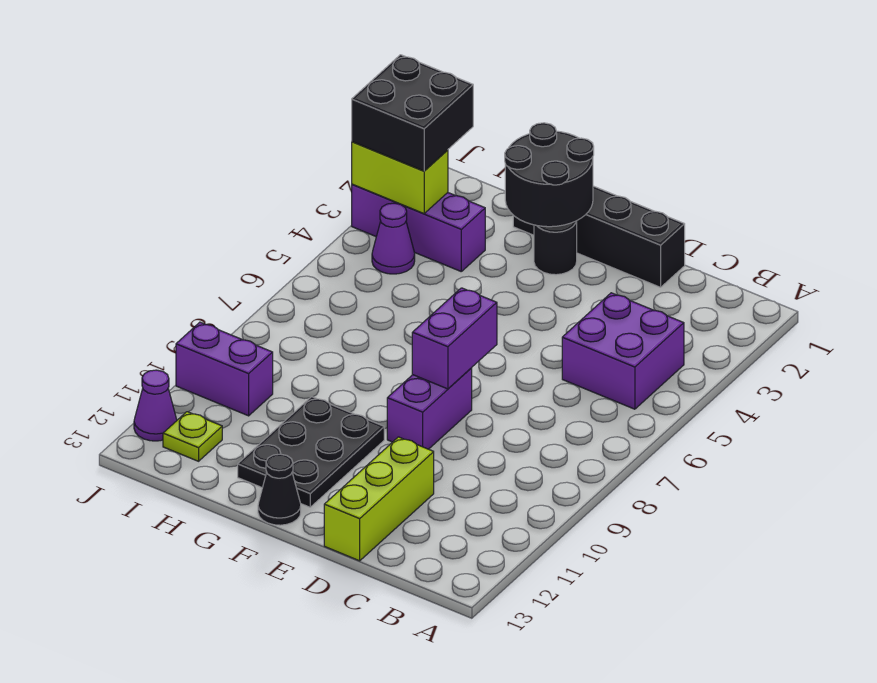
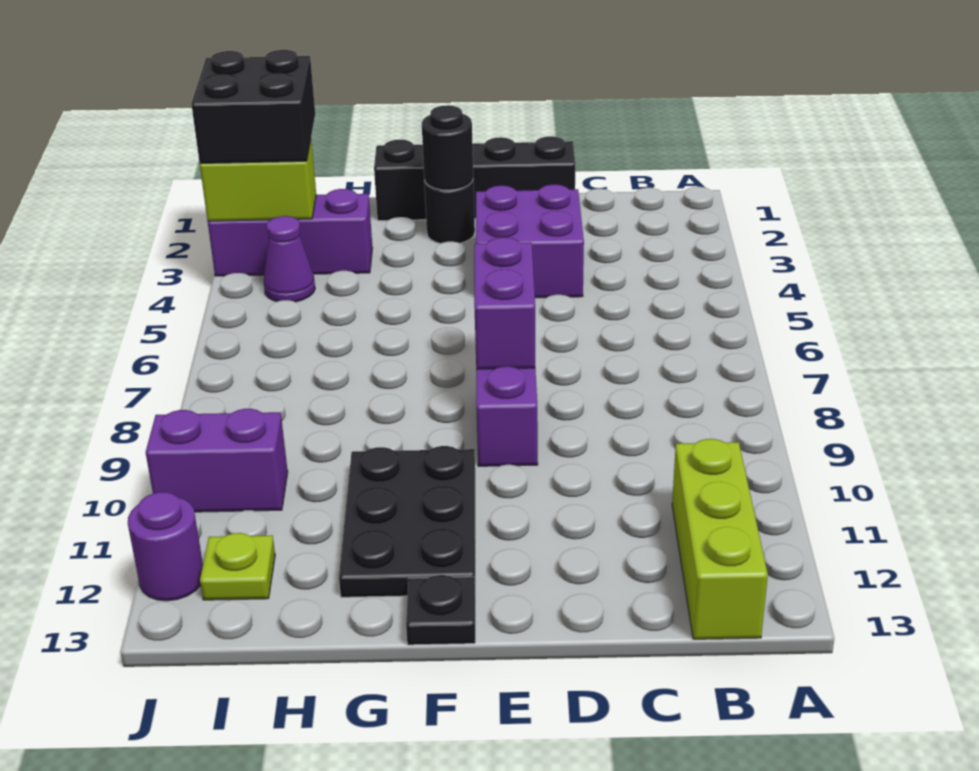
purple brick B4:C5 level 1 -> purple brick D3:E4 level 1
lime brick D11:D13 level 1 -> lime brick B11:B13 level 1
black round brick F1:G2 level 2 -> black round brick F2 level 2
black cone F13 level 1 -> black plate F13 level 1
purple cone J12 level 1 -> purple round brick J12 level 1

